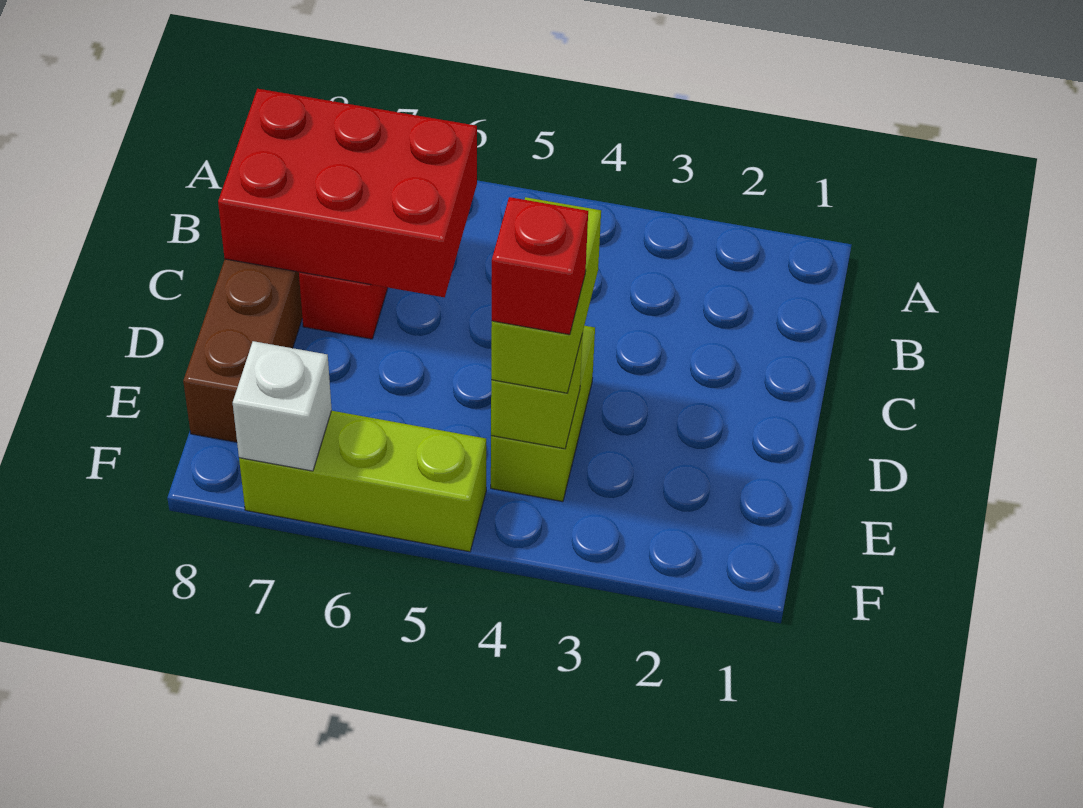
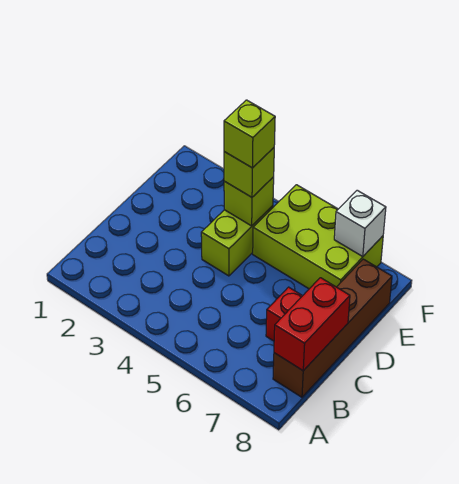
red brick B6:C8 level 2 -> red brick B8:C8 level 2
lime brick D4:E4 level 3 -> lime brick E4 level 3
red brick E4 level 4 -> lime brick E4 level 4
lime brick F5:F7 level 1 -> lime brick E5:F7 level 1

